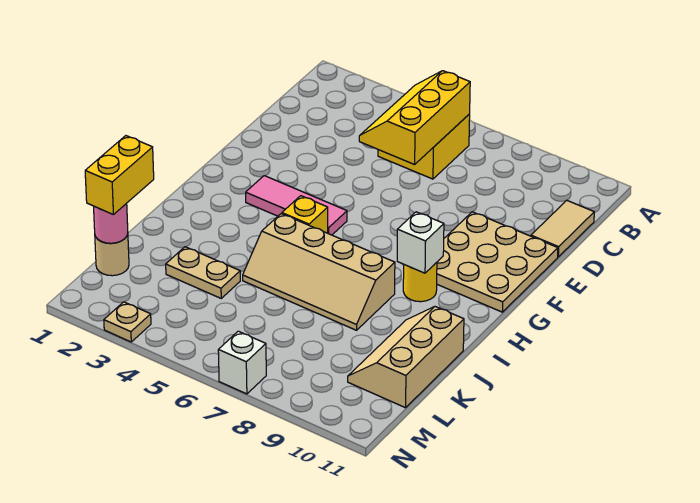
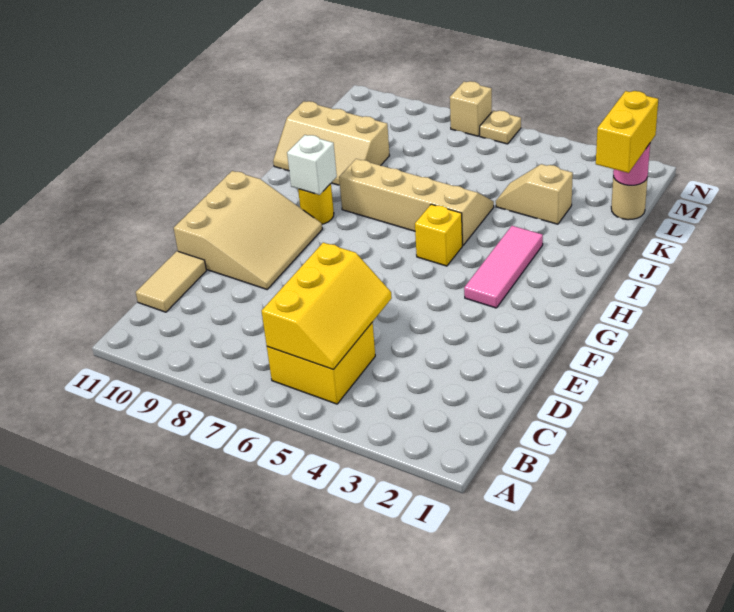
tan plate E9:G11 level 1 -> tan slope E9:G11 level 1 top 11
pink tile G3:G5 level 1 -> pink tile G3:I3 level 1
tan slope J10:L11 level 1 top 11 -> tan slope J9:K11 level 1 top K
tan plate K3:K4 level 1 -> tan slope K3:K4 level 1 top 3
tan plate N3 level 1 -> tan plate N6 level 1
white brick N7 level 1 -> tan brick N7 level 1

